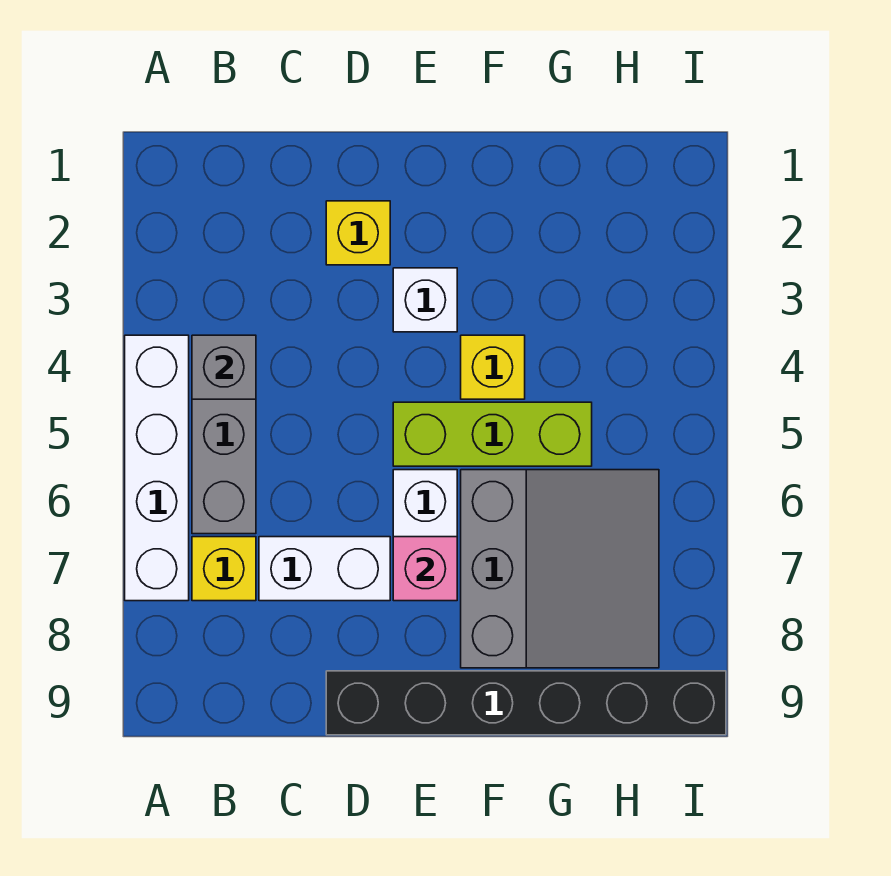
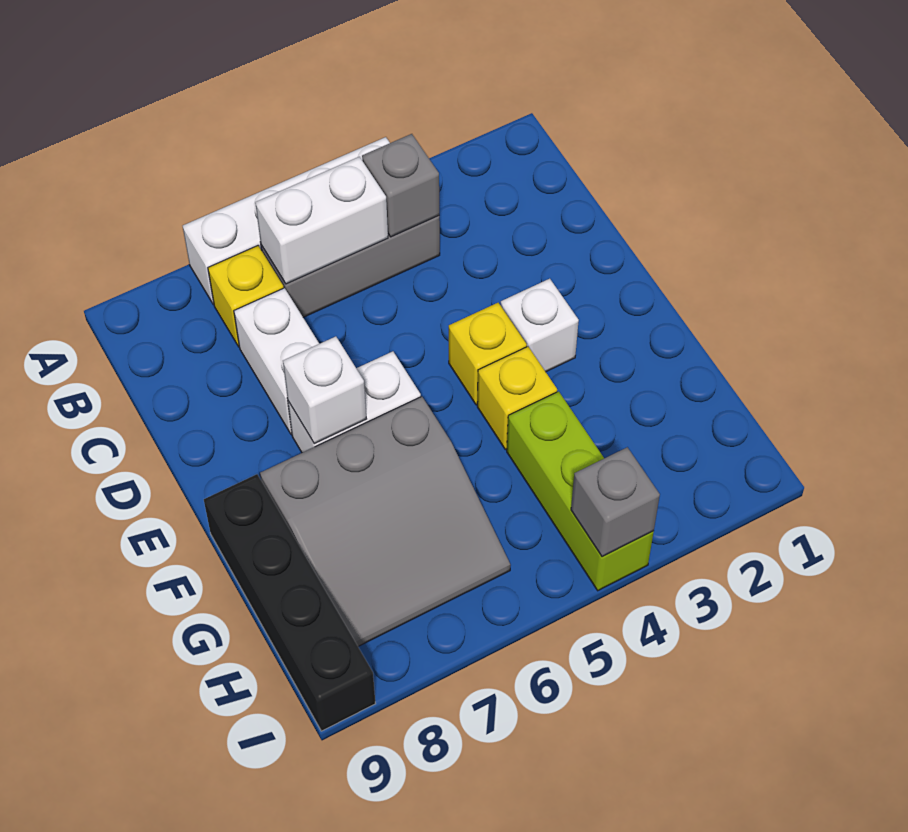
none -> white brick B5:B6 level 2
yellow brick D2 level 1 -> yellow brick E4 level 1
black brick D9:I9 level 1 -> black brick F9:I9 level 1
lime brick E5:G5 level 1 -> lime brick G4:I4 level 1
pink brick E7 level 2 -> white brick E7 level 2
none -> grey brick I4 level 2

